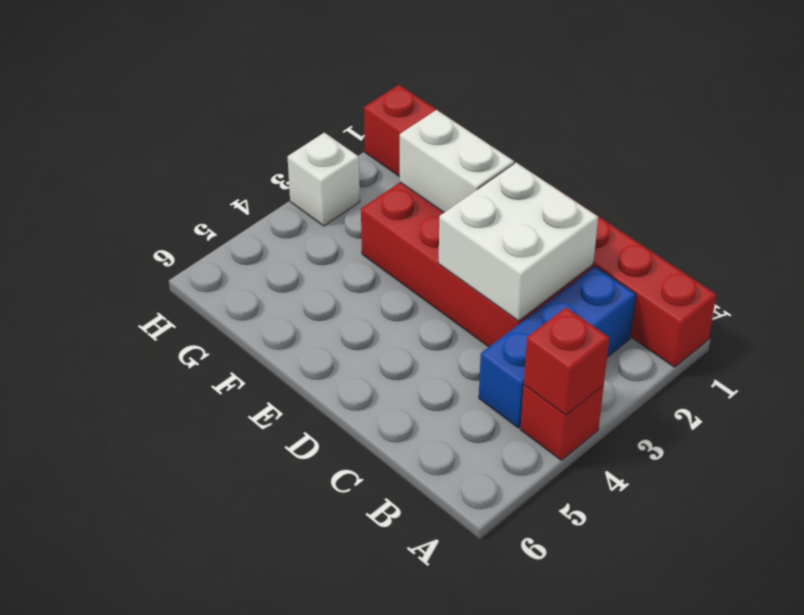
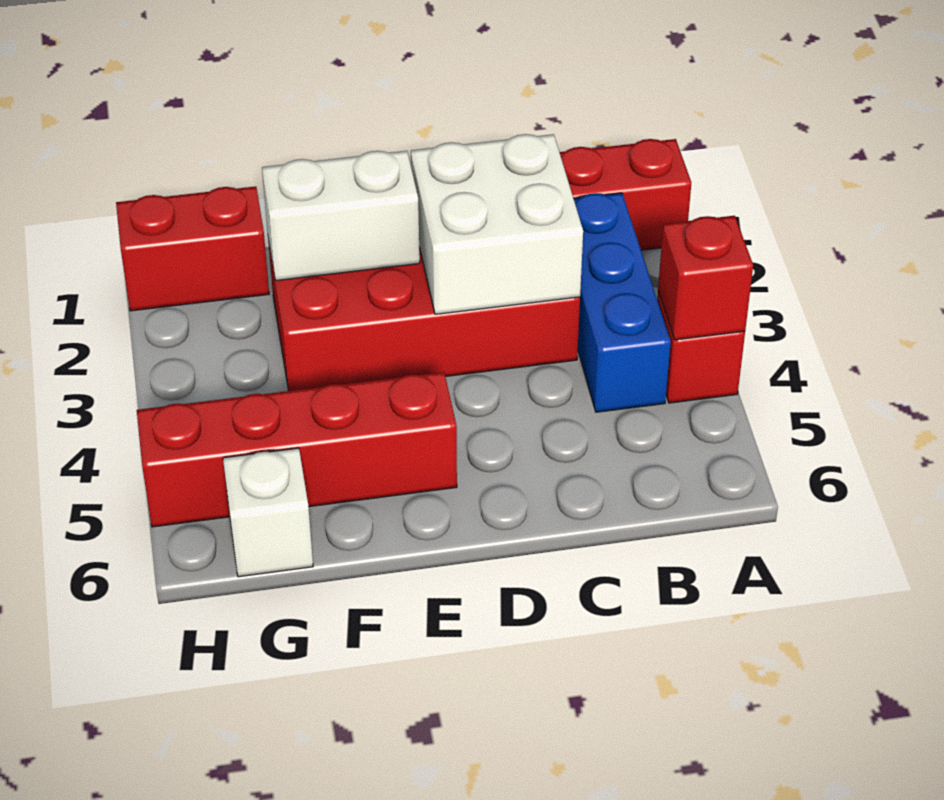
none -> red brick E5:H5 level 1
white brick H3 level 1 -> white brick G6 level 1

